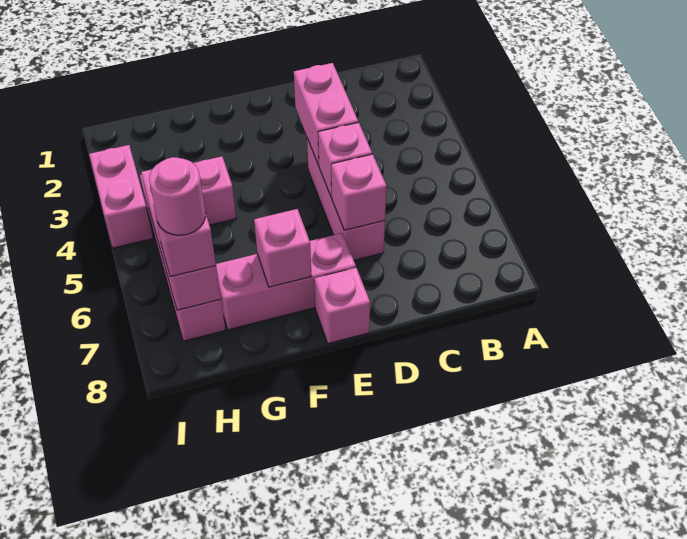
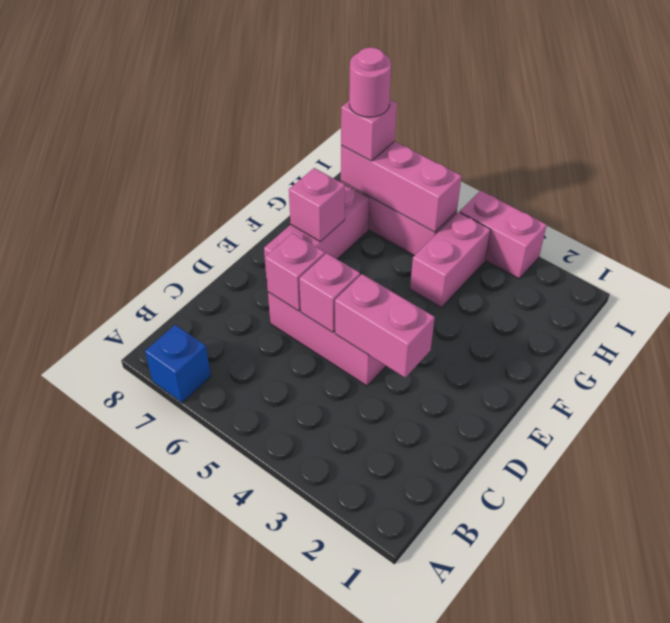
none -> blue brick A7 level 1
pink brick E8 level 1 -> none

